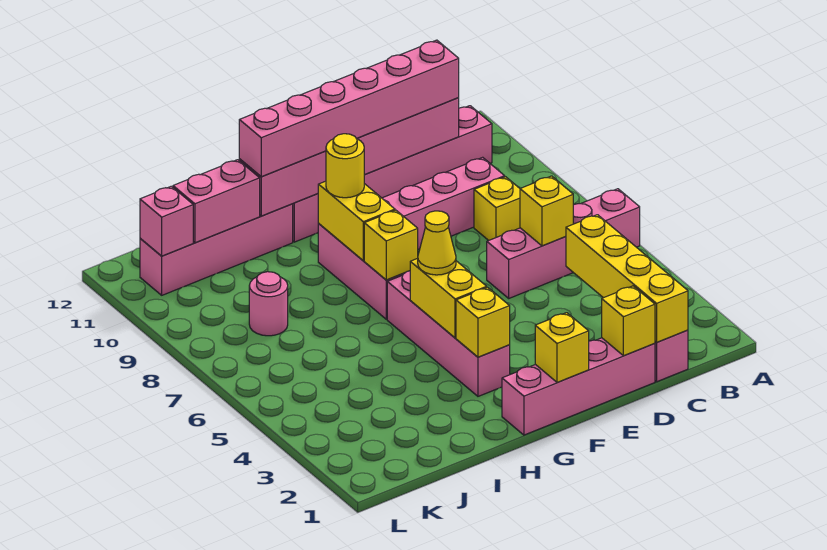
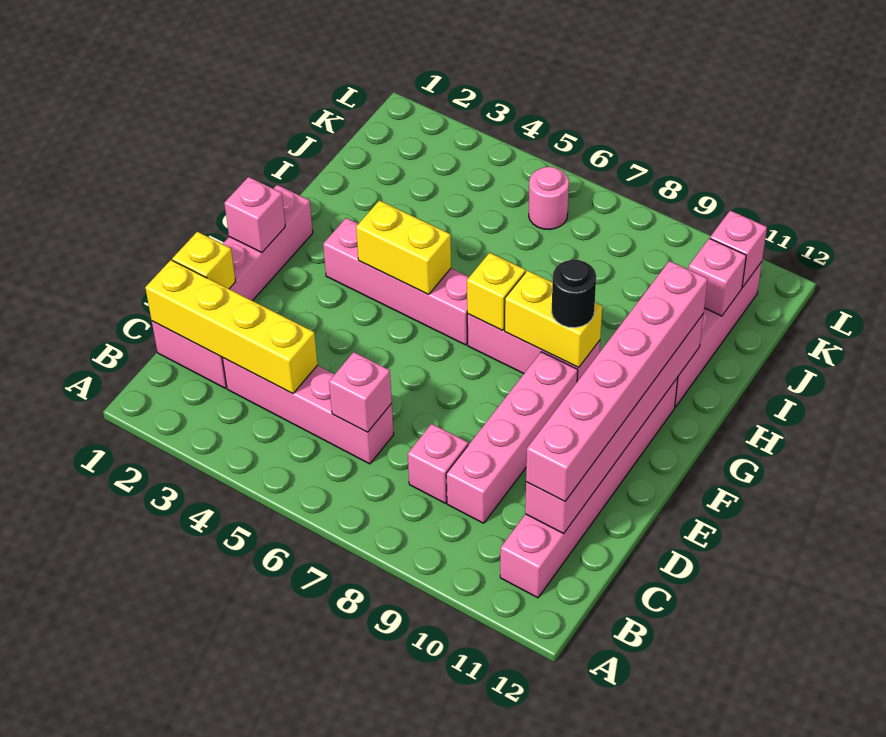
pink brick A6:D6 level 1 -> pink brick C3:C6 level 1
yellow brick C6 level 2 -> pink brick C6 level 2
yellow brick C8 level 1 -> pink brick C8 level 1
yellow brick F1 level 2 -> pink brick F1 level 2
yellow brick G3 level 2 -> none
yellow cone G5 level 3 -> none
yellow round brick G9 level 3 -> black round brick G9 level 3
pink brick I11:J11 level 2 -> pink brick J11 level 2
pink round brick J8 level 1 -> pink round brick K6 level 1

